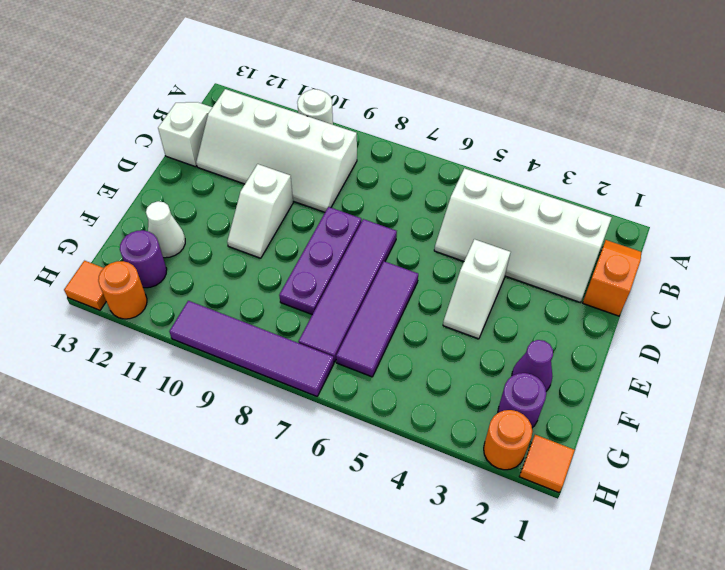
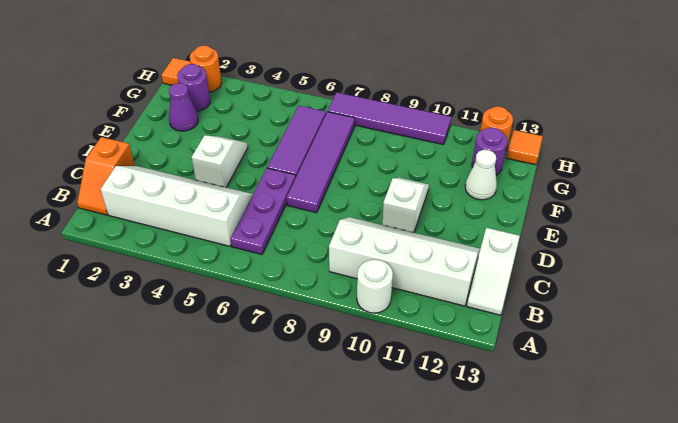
purple plate D8:F8 level 1 -> purple plate B6:D6 level 1

